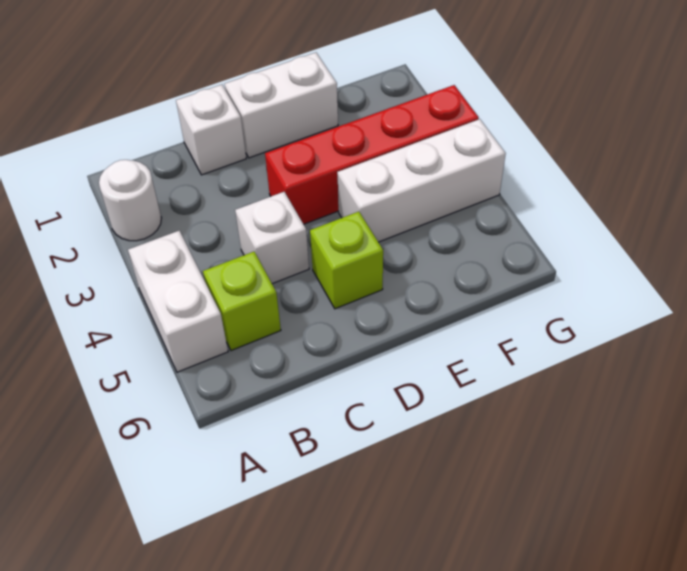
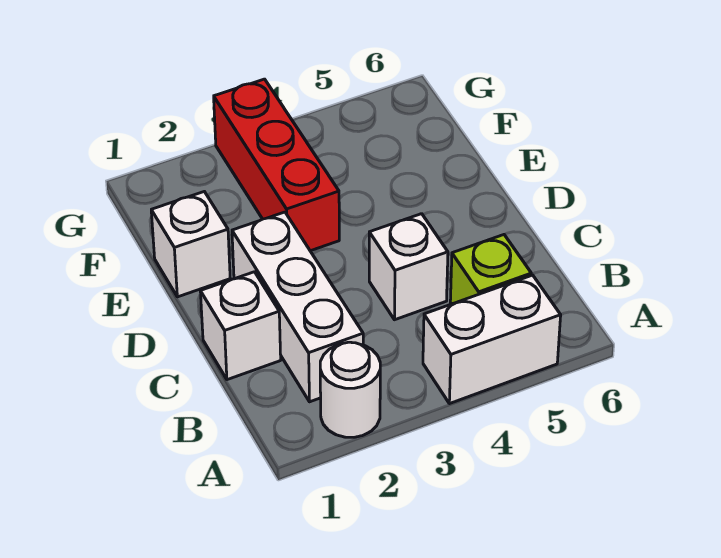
white brick D1:E1 level 1 -> white brick E1 level 1
red brick D3:G3 level 1 -> red brick E3:G3 level 1
lime brick D5 level 1 -> none
white brick E4:G4 level 1 -> white brick B2:D2 level 1

